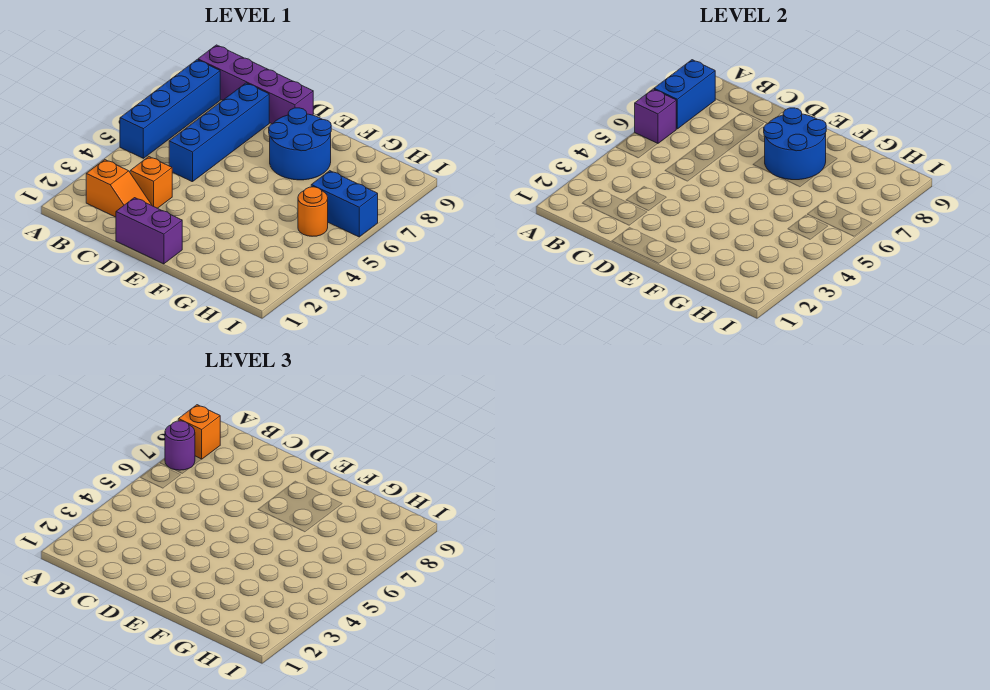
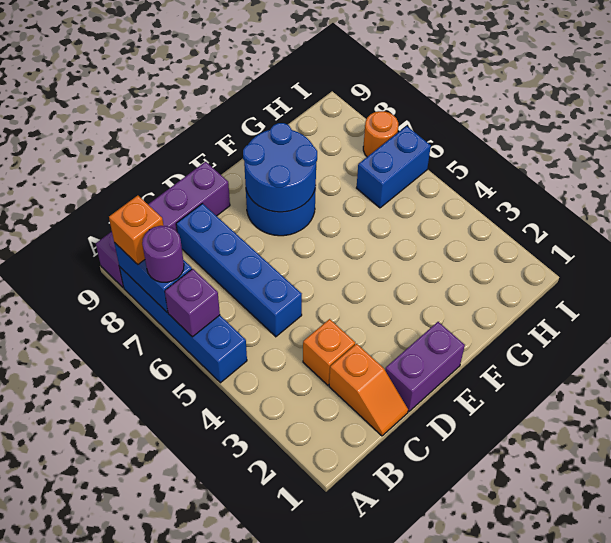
orange slope B2:C2 level 1 top B -> orange slope C1:C2 level 1 top 2
orange round brick H5 level 1 -> orange round brick I7 level 1

